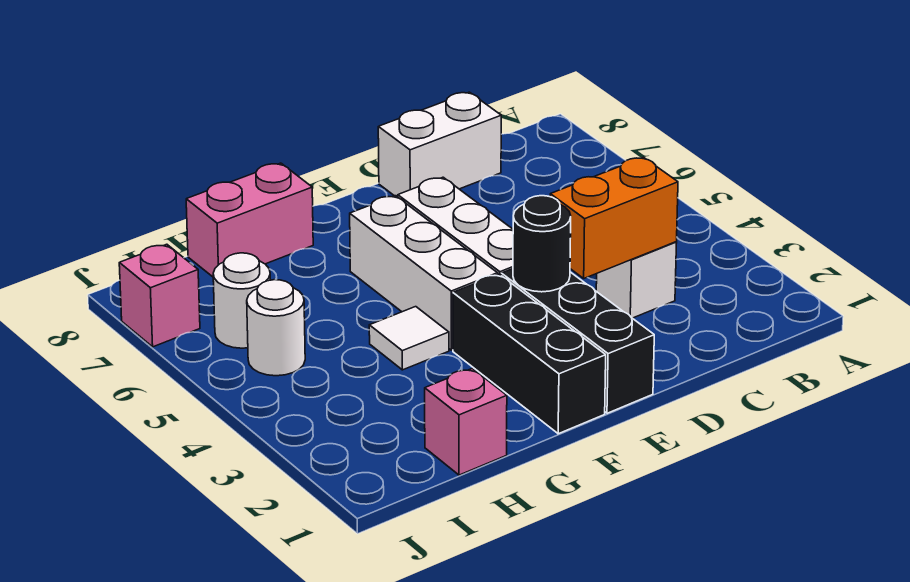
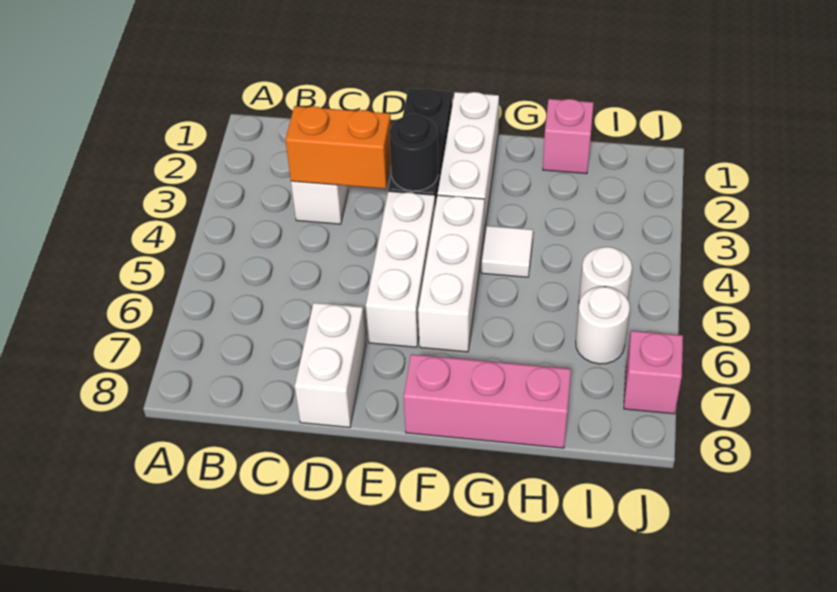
white brick C8:D8 level 1 -> white brick D7:D8 level 1
black brick F1:F3 level 1 -> white brick F1:F3 level 1
pink brick G8:H8 level 1 -> pink brick F8:H8 level 1

